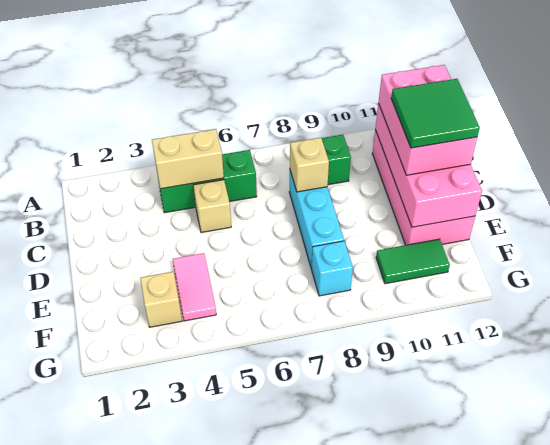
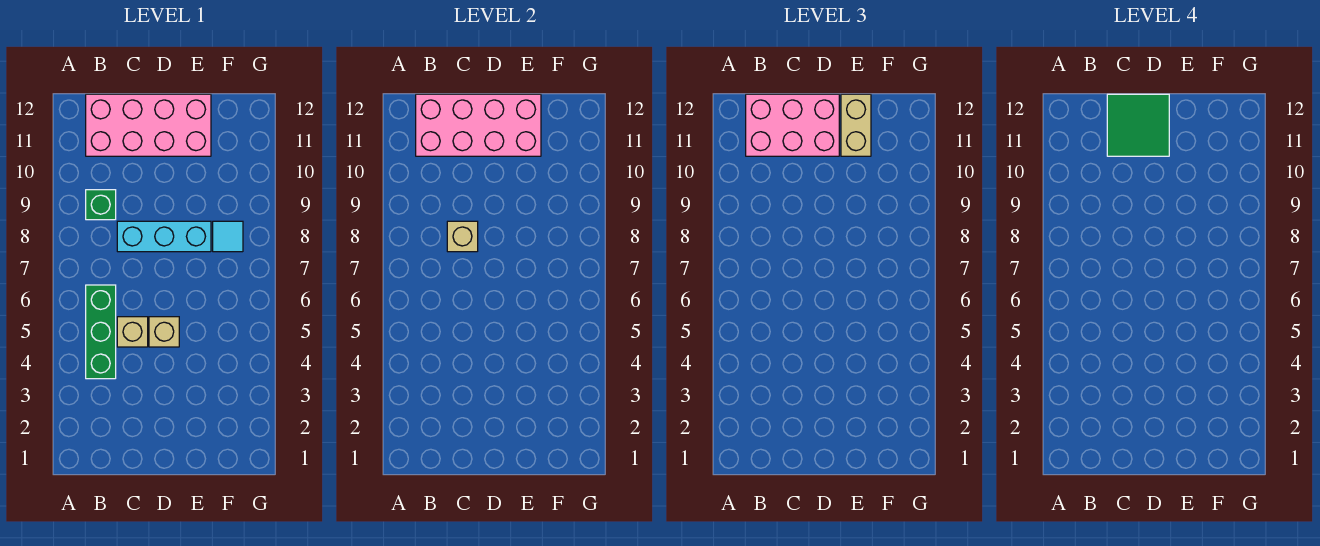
tan brick B4:B5 level 2 -> tan brick E11:E12 level 3
pink tile E4:F4 level 1 -> none
tan brick F3 level 1 -> tan brick D5 level 1
cyan brick F8 level 1 -> cyan tile F8 level 1
green tile F10:F11 level 1 -> none

